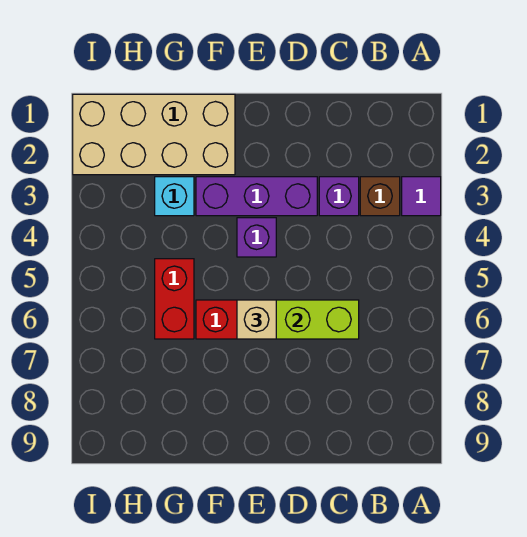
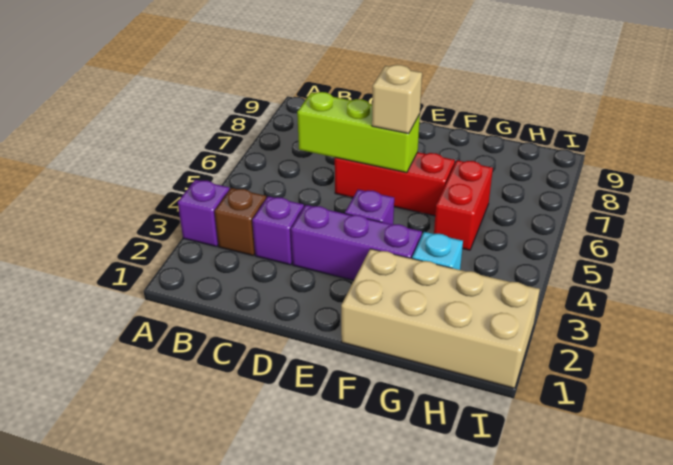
purple tile A3 level 1 -> purple brick A3 level 1

